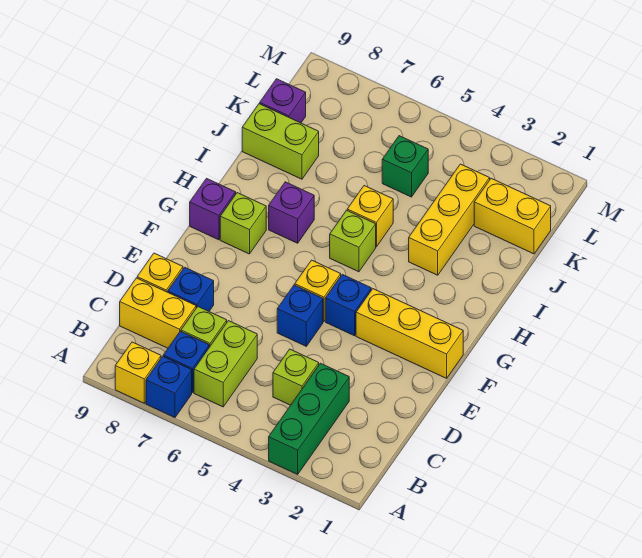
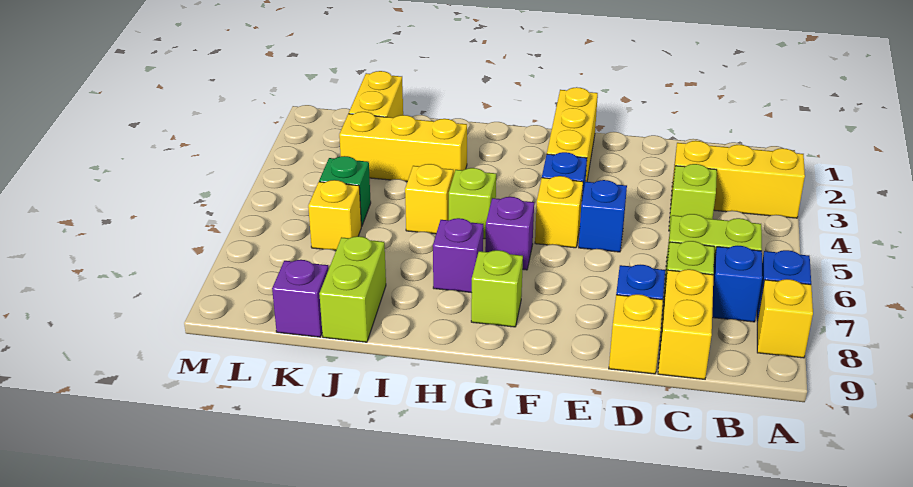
green brick A3:C3 level 1 -> yellow brick A3:C3 level 1
purple brick G9 level 1 -> purple brick G6 level 1
none -> yellow brick K6 level 1

